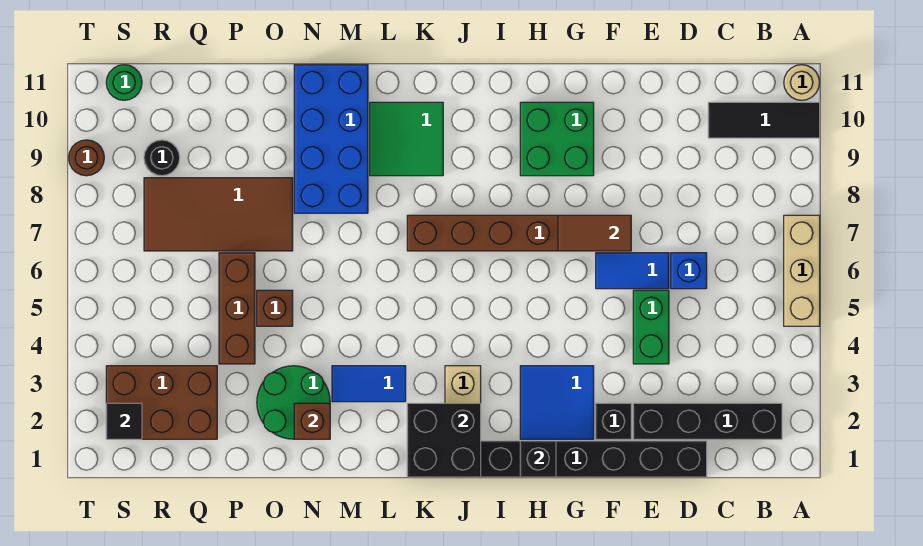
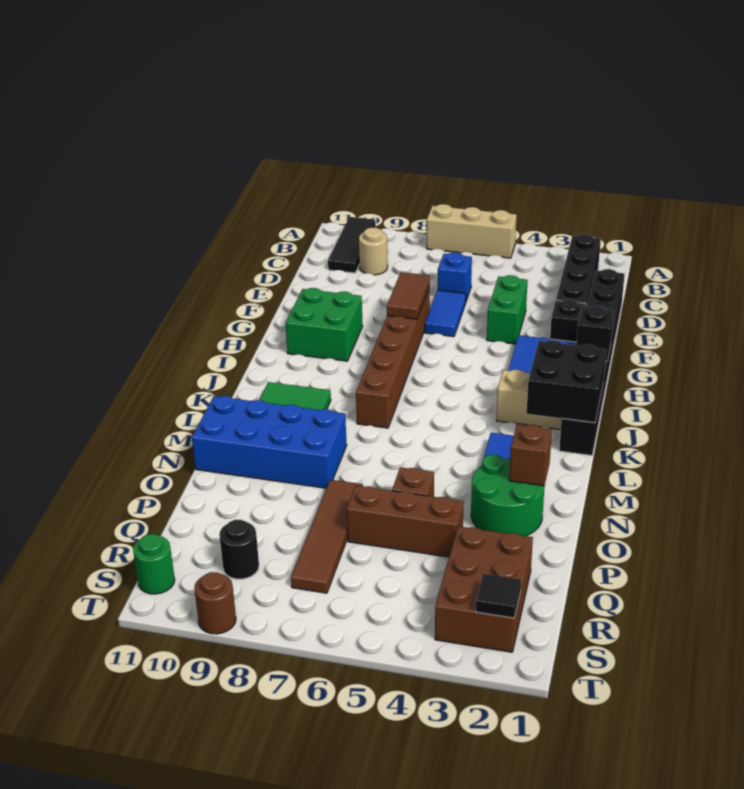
tan round brick A11 level 1 -> tan round brick C9 level 1
green brick E4:E5 level 1 -> green brick E4:F4 level 1
brown tile O7:R8 level 1 -> brown tile O7:R7 level 1

